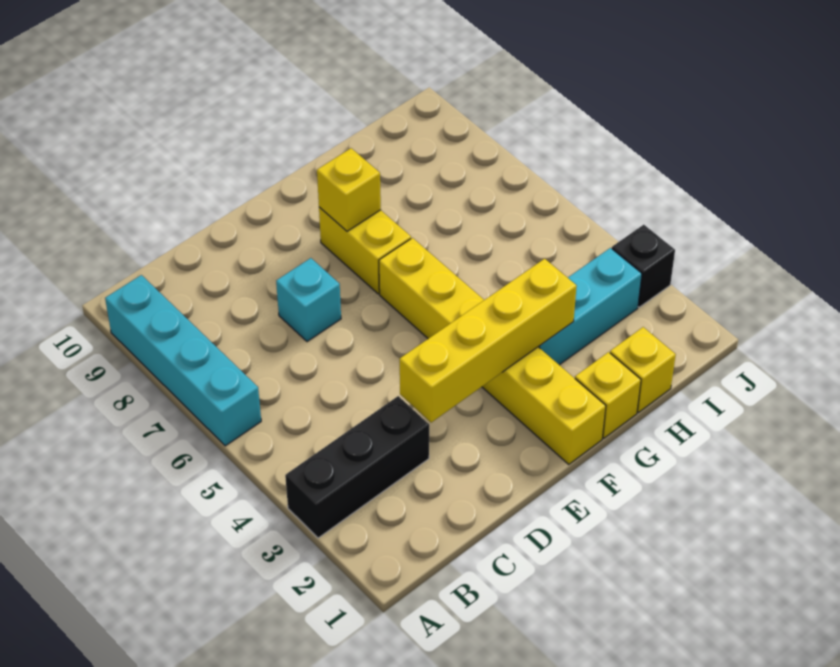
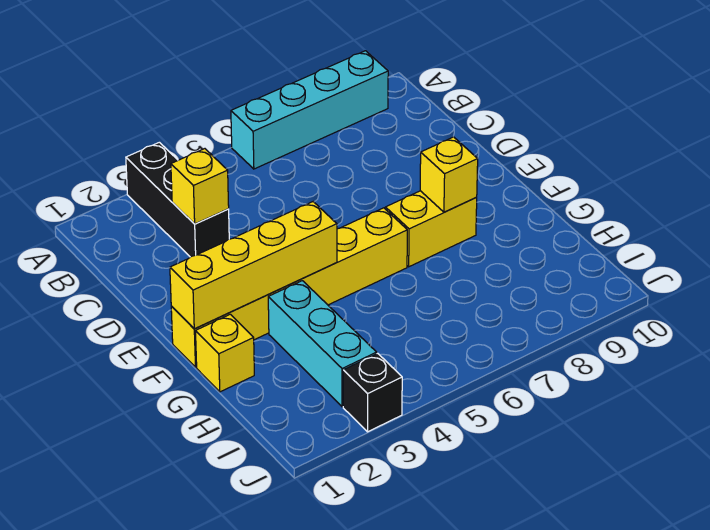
yellow brick D3:G3 level 2 -> yellow brick F1:F4 level 2
cyan brick D7 level 1 -> none
yellow brick H1 level 1 -> yellow brick C3 level 2

